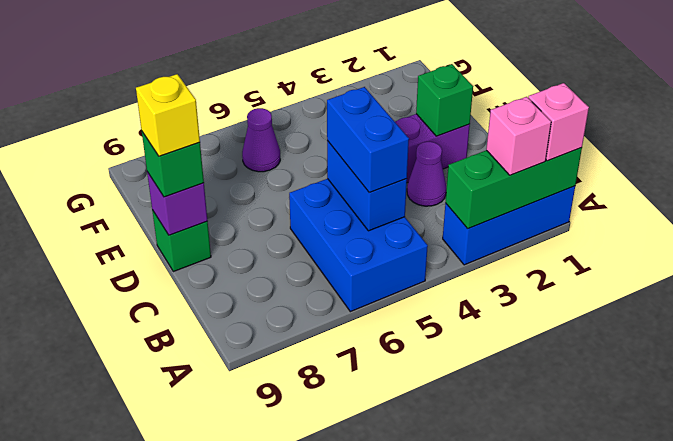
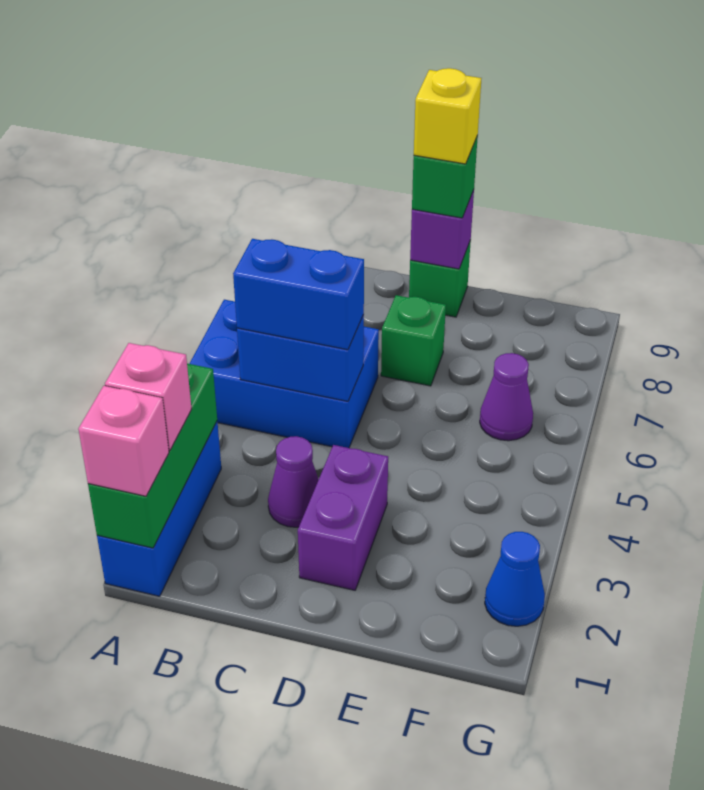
green brick D2 level 2 -> green brick D7 level 1
none -> blue cone G2 level 1

